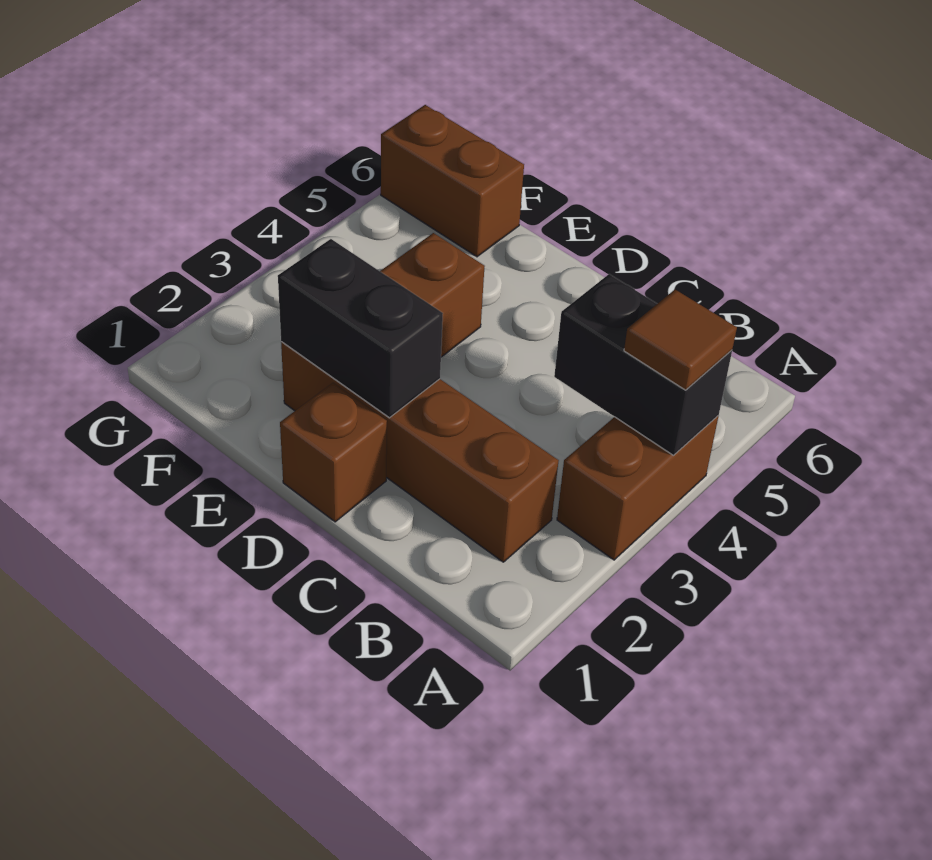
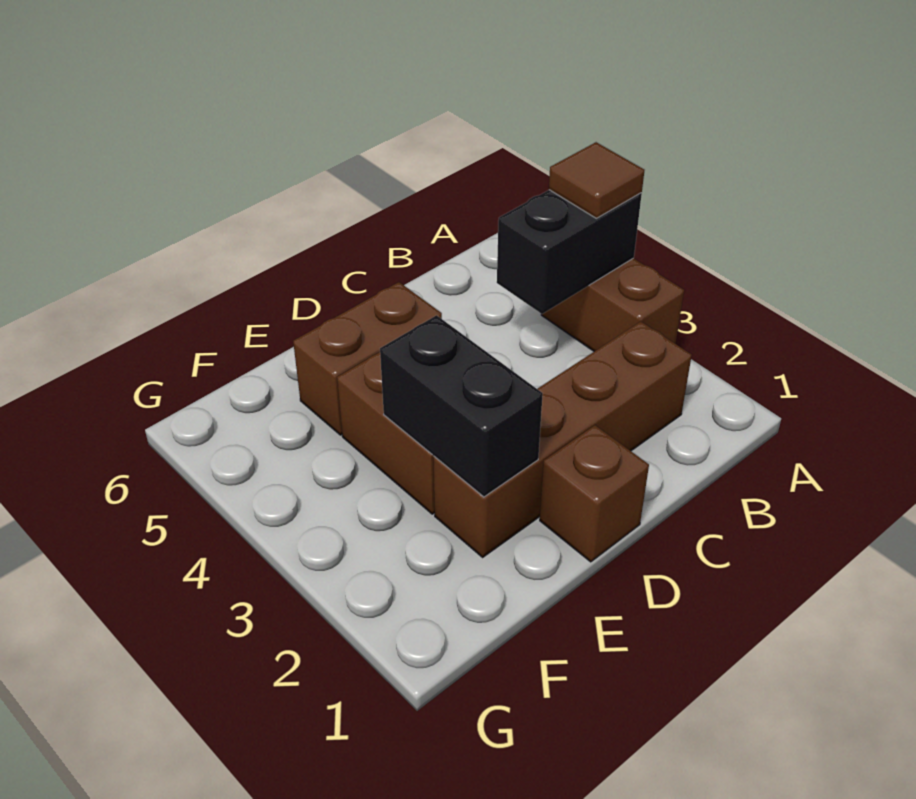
black brick D2:E2 level 2 -> black brick E2:E3 level 2
brown brick F6:G6 level 1 -> brown brick D5:E5 level 1

